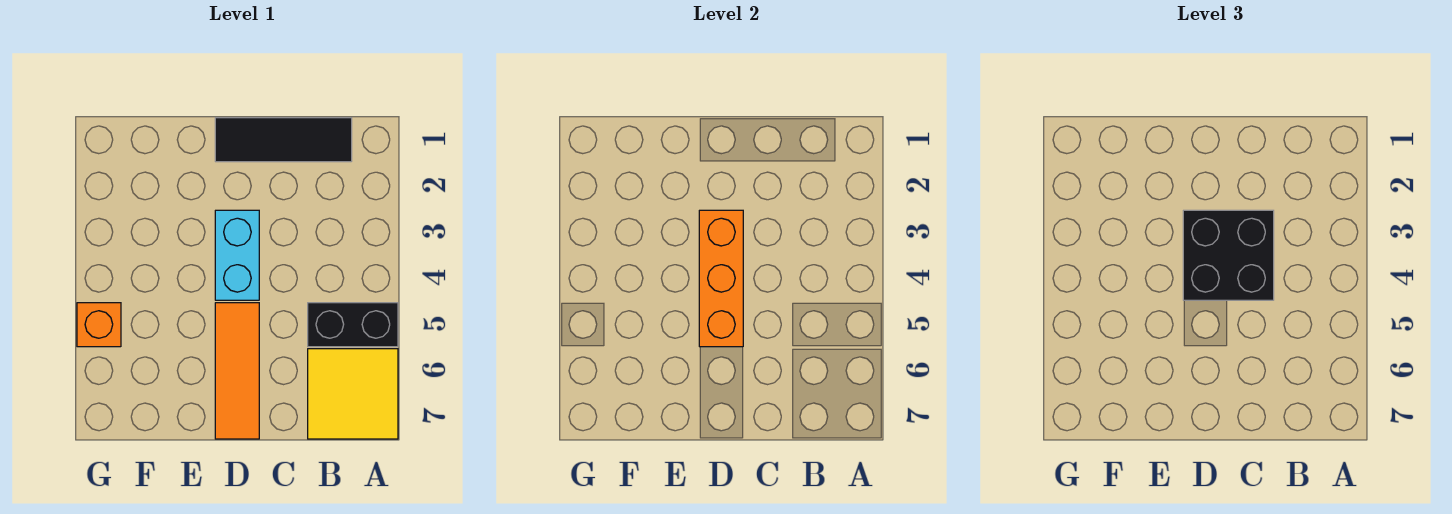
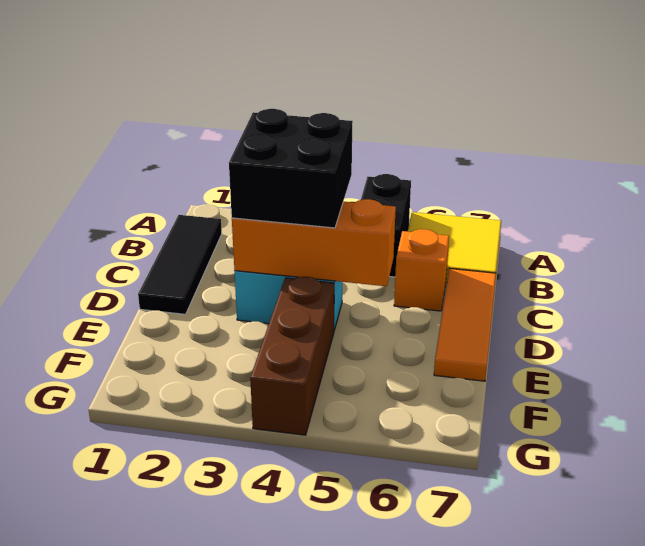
orange tile D5:D7 level 1 -> orange tile C7:E7 level 1
none -> brown brick E4:G4 level 1
orange brick G5 level 1 -> orange brick C6 level 1

